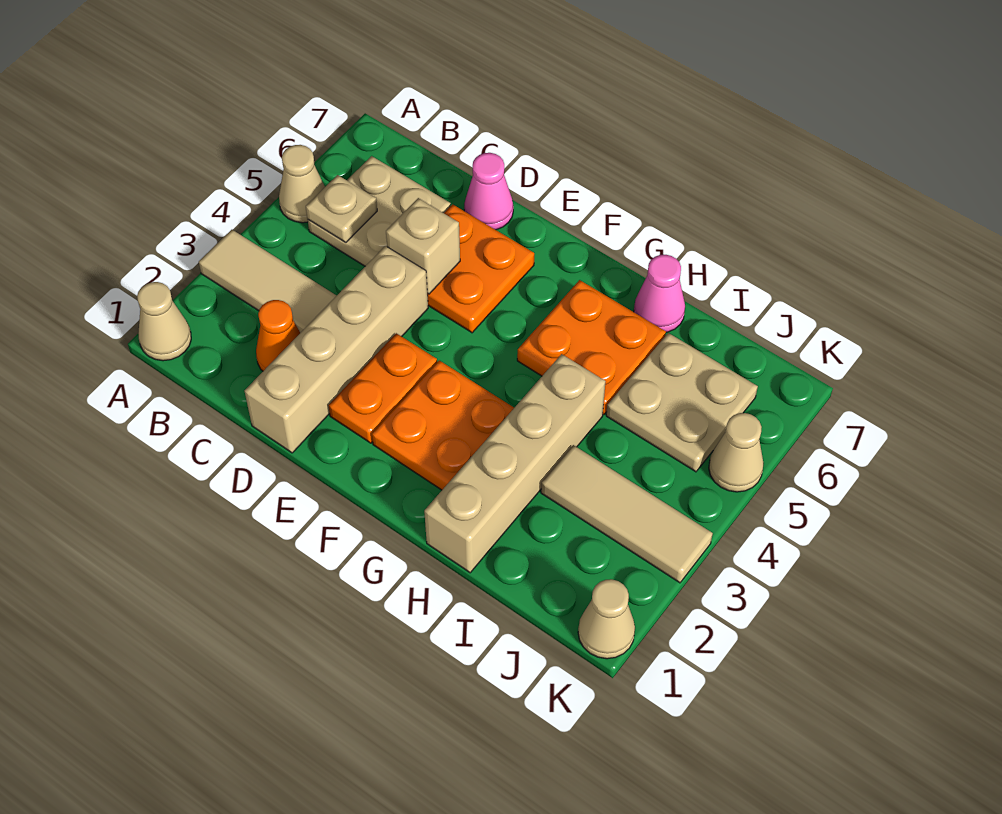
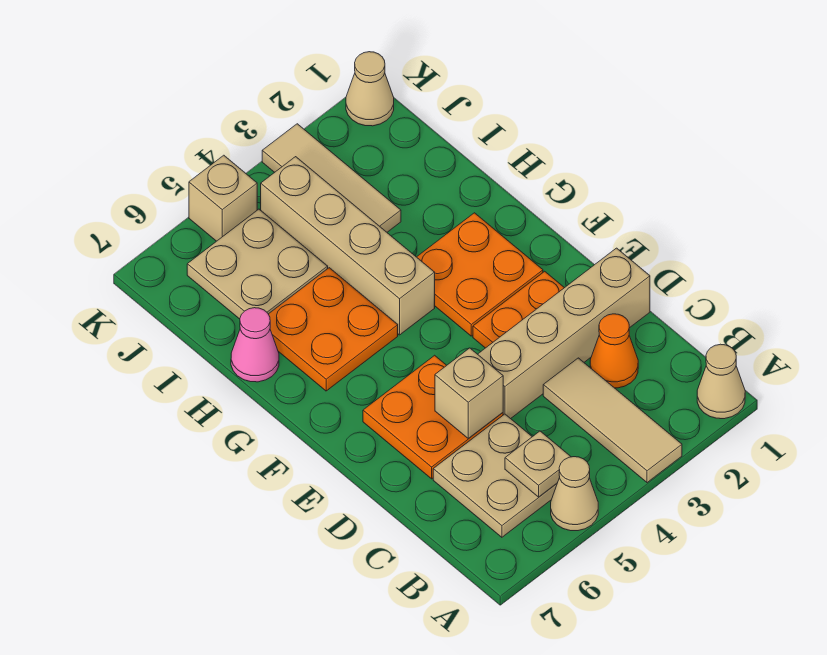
pink cone D7 level 1 -> none
tan brick H1:H4 level 1 -> tan brick G4:J4 level 1
tan cone K5 level 1 -> tan brick K5 level 1

